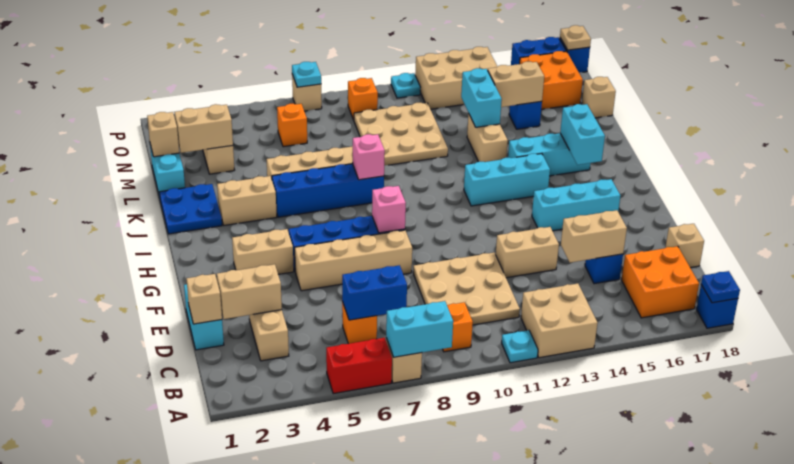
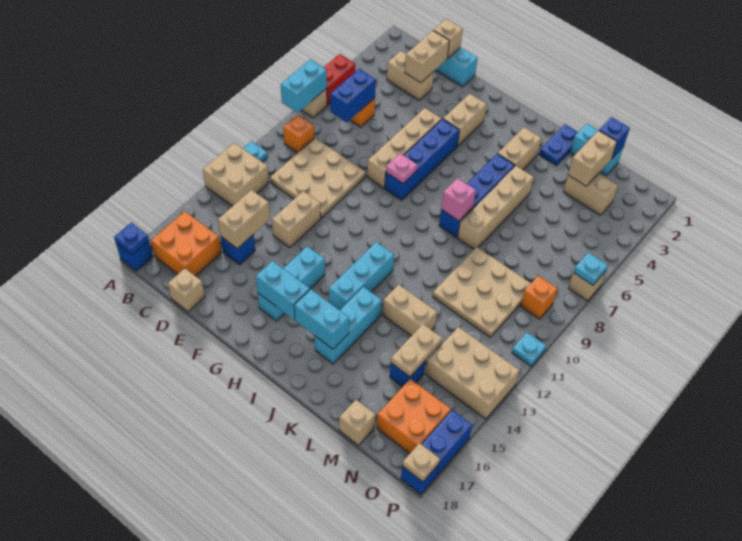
pink brick G8 level 2 -> pink plate G8 level 2
blue plate J1:K2 level 1 -> blue plate K1:K2 level 1
cyan brick L13:M13 level 2 -> cyan brick G16:H16 level 2
tan brick M1 level 2 -> blue brick M1 level 2
tan brick M14:M15 level 2 -> tan plate M14:M15 level 2
orange brick N6 level 1 -> none
tan brick O12:P14 level 1 -> tan brick N13:P14 level 1

